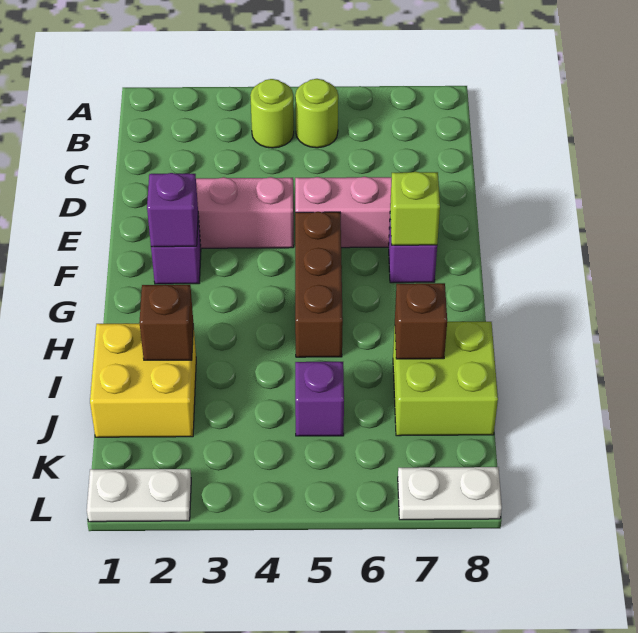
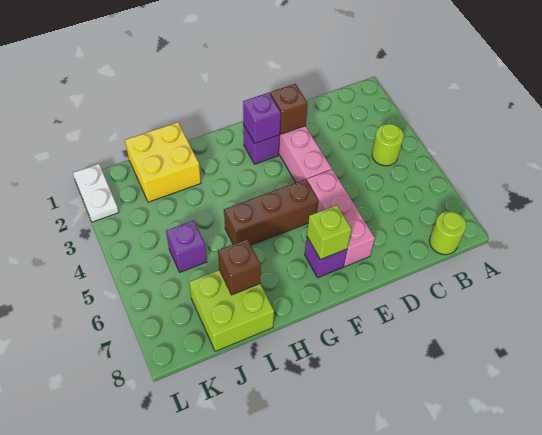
lime round brick B5 level 1 -> lime round brick B8 level 1
brown brick I2 level 2 -> brown brick E2 level 2
white plate L7:L8 level 1 -> none

